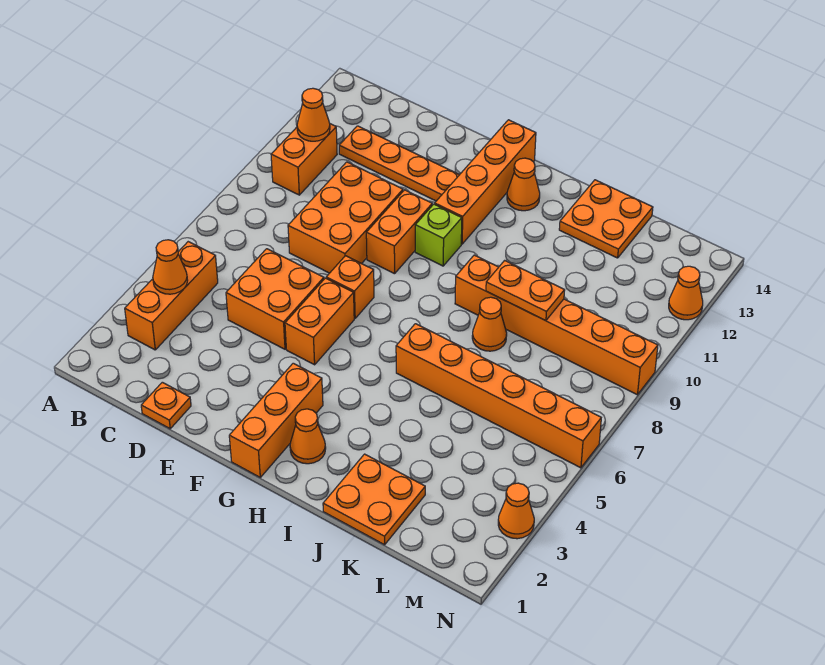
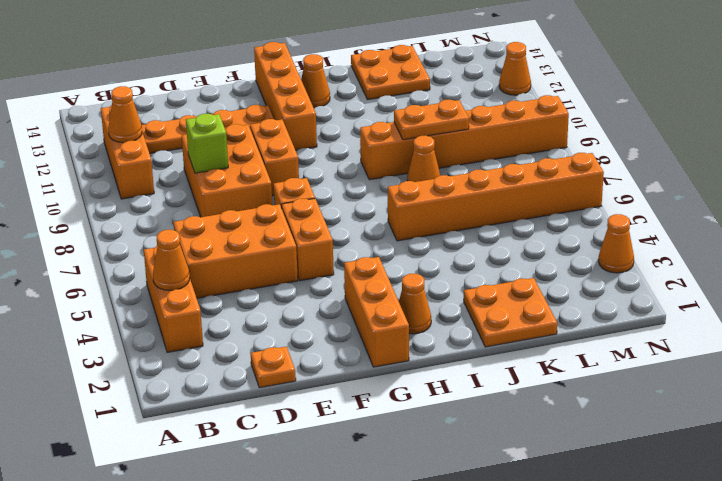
orange brick B10:B11 level 1 -> orange brick B10:B12 level 1
orange brick D5:E6 level 1 -> orange brick C5:E6 level 1
lime brick G10 level 1 -> lime brick D9 level 2

